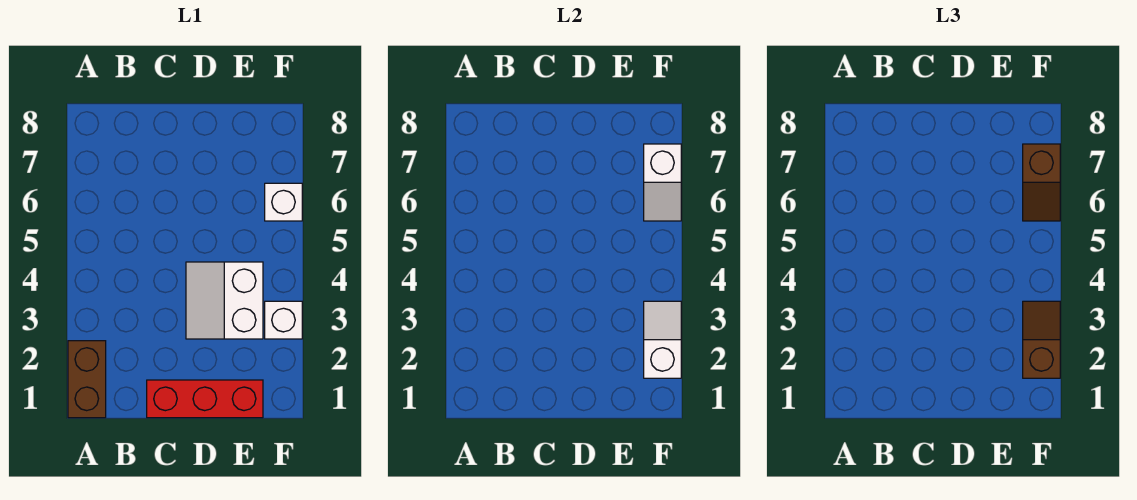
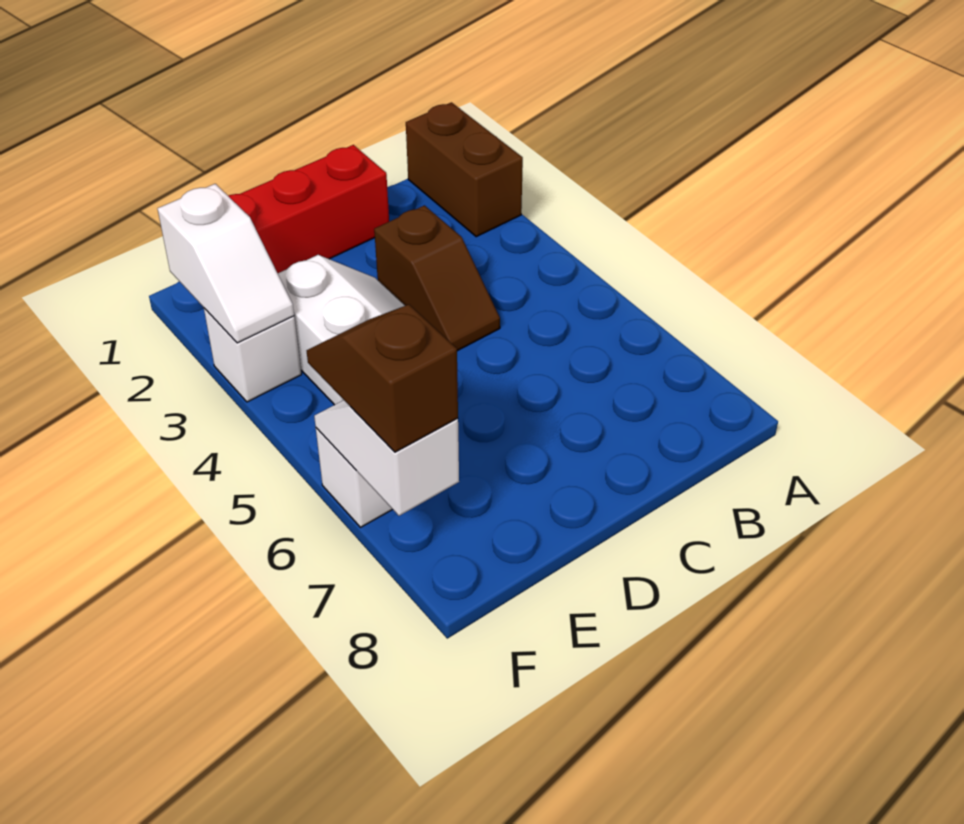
brown slope F2:F3 level 3 top 2 -> brown slope C3:C4 level 1 top 3

